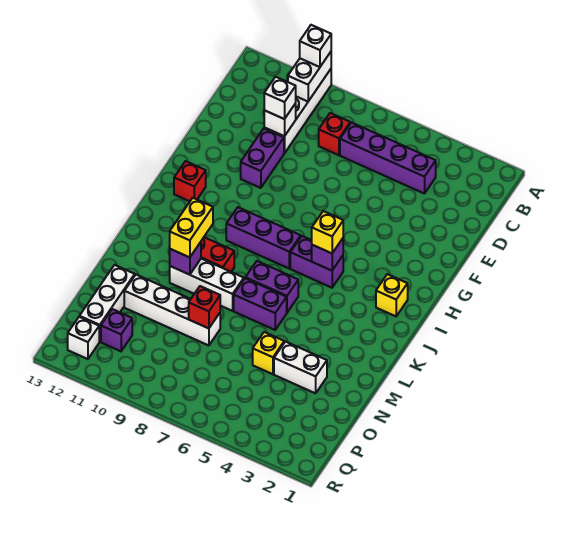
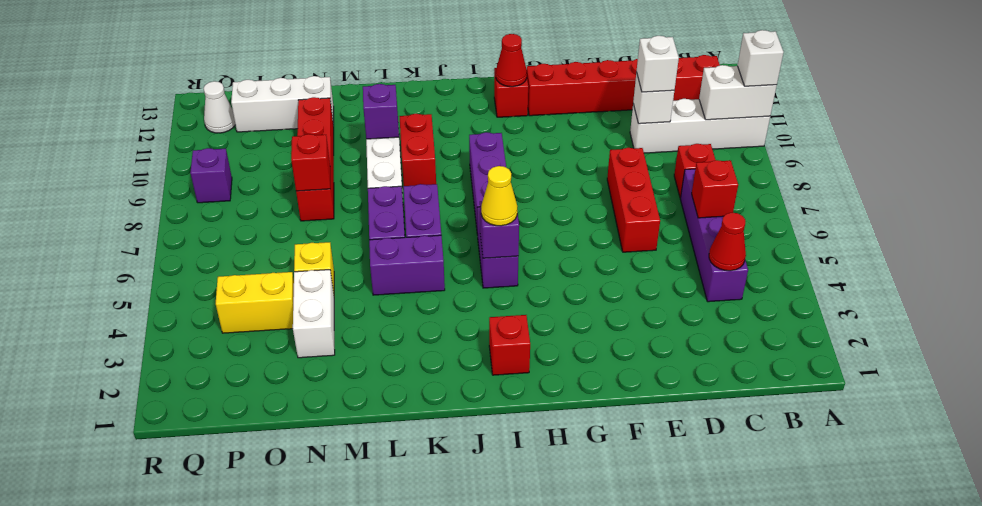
none -> red brick B12:G12 level 1
none -> red cone C4 level 2
none -> red brick C6 level 2
none -> red brick E6:E8 level 1
purple brick E10:F10 level 1 -> purple brick K5:L5 level 1
none -> red cone H12 level 2
yellow brick I2 level 1 -> red brick I2 level 1
yellow brick I5 level 3 -> yellow cone I5 level 3
yellow brick K10:L10 level 3 -> yellow brick O4:P4 level 1
white brick N8:N11 level 1 -> red brick N8:N11 level 1
purple brick P11 level 1 -> purple brick Q9 level 1
white brick Q12 level 1 -> white cone Q12 level 1

